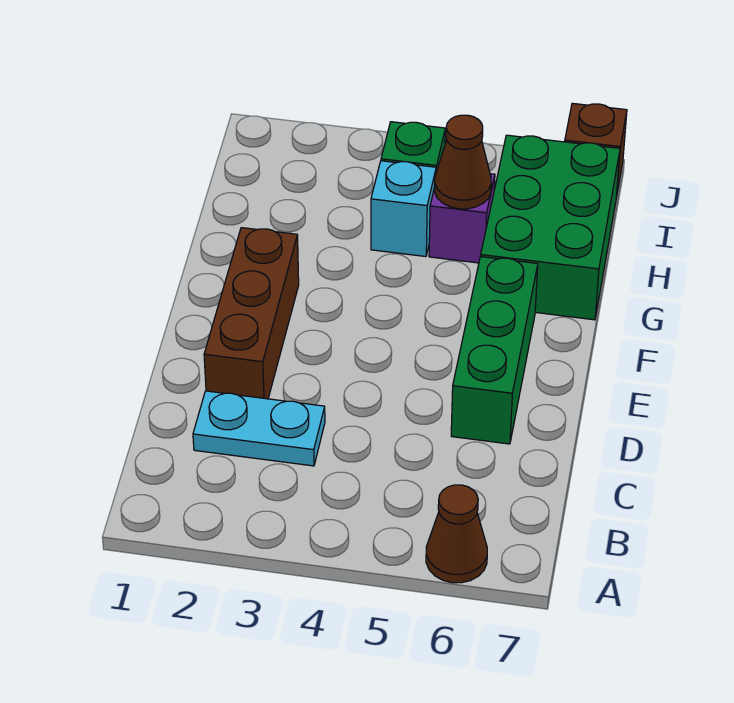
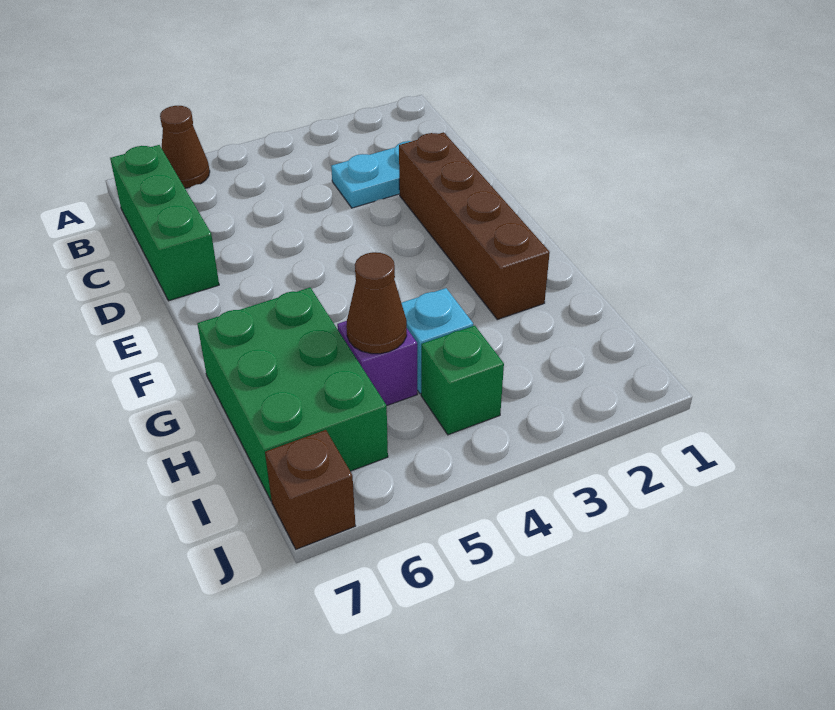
brown brick D2:F2 level 1 -> brown brick D2:G2 level 1
green brick D6:F6 level 1 -> green brick B7:D7 level 1

